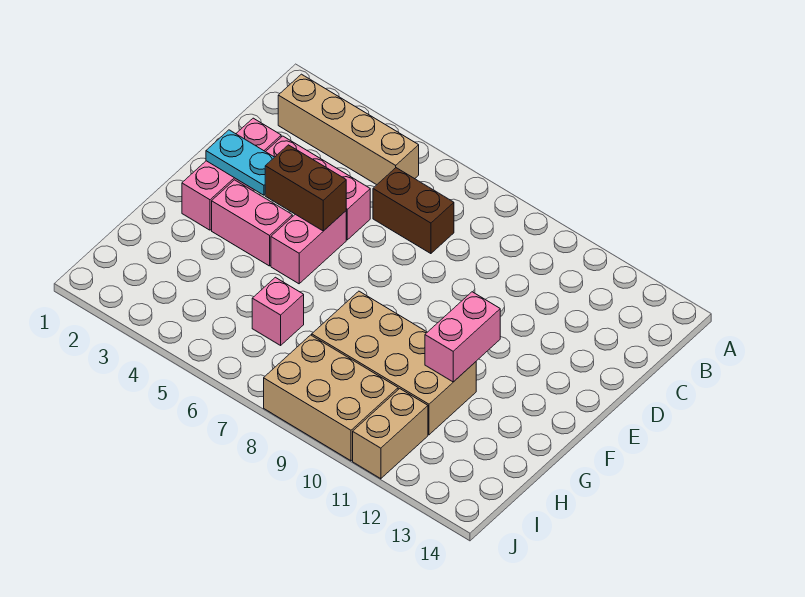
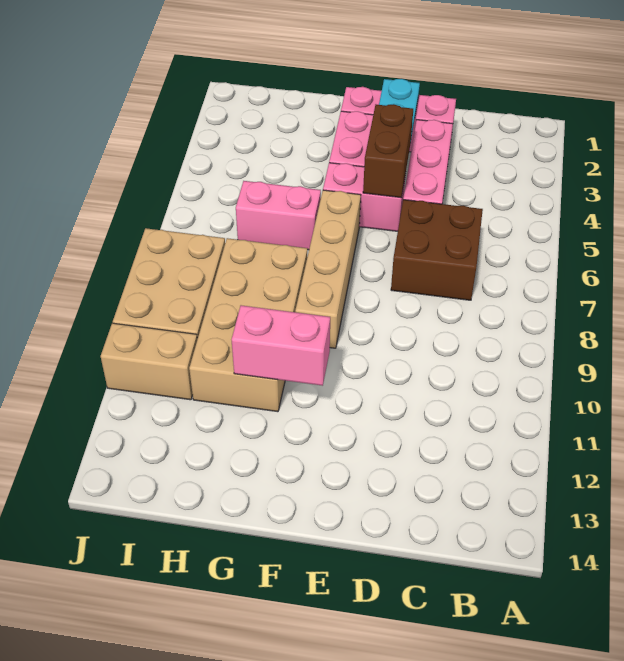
tan brick B2:B5 level 1 -> tan brick F6:F9 level 1
brown brick C6:C7 level 1 -> brown brick C6:D7 level 1
pink brick H6 level 1 -> pink brick G6:H6 level 1

